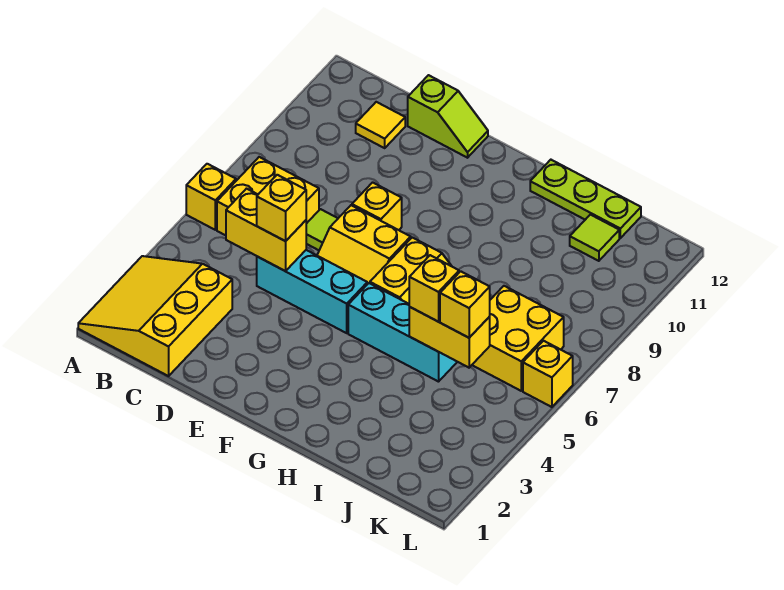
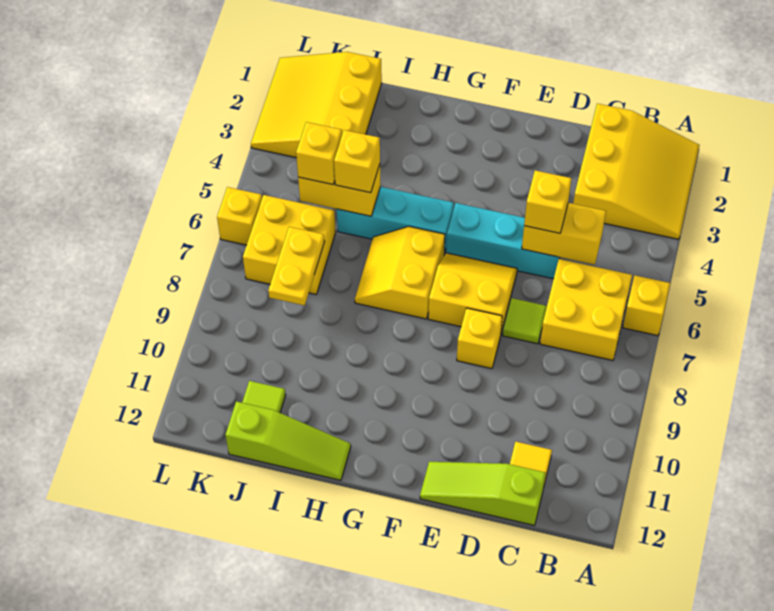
lime slope D12:E12 level 1 top D -> lime slope C12:E12 level 1 top C
lime plate H12:J12 level 1 -> lime slope H12:J12 level 1 top J
none -> yellow slope J1:L3 level 1 top J
none -> yellow plate J7:J8 level 2

